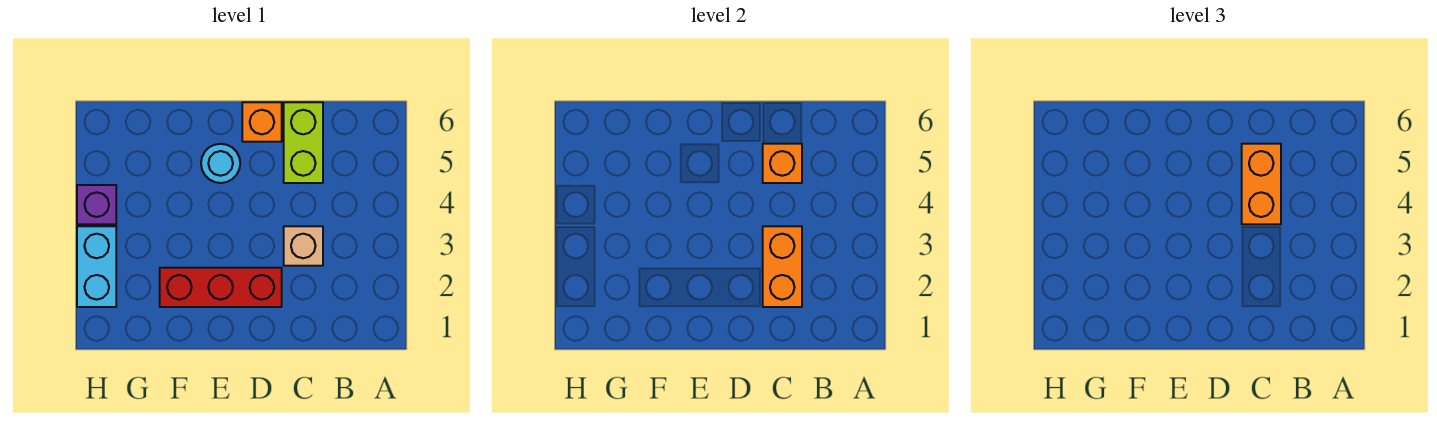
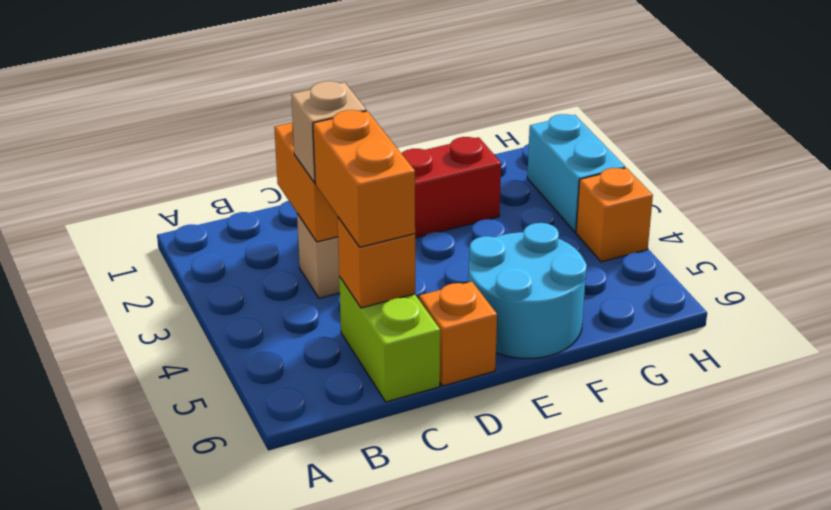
none -> tan brick C3 level 3
cyan round brick E5 level 1 -> cyan round brick E5:F6 level 1
purple brick H4 level 1 -> orange brick H4 level 1

